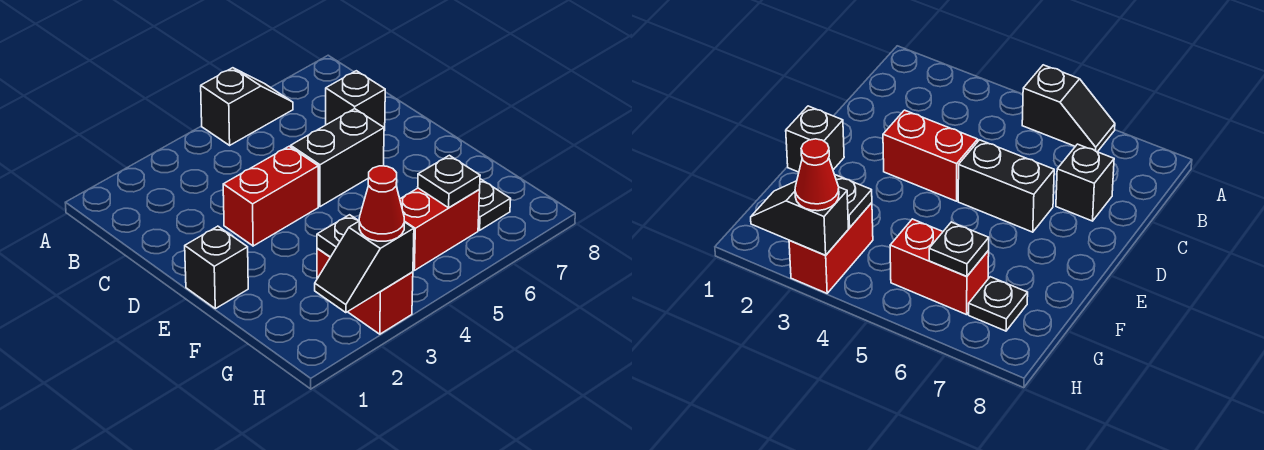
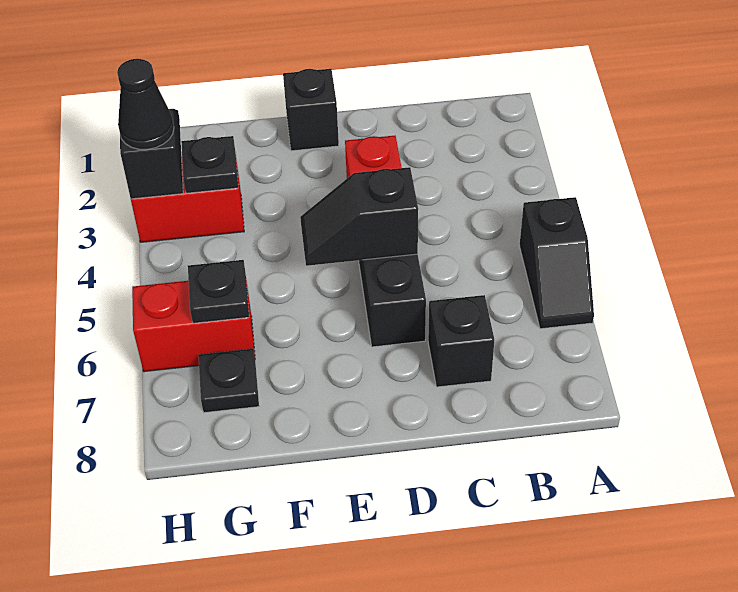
none -> black slope D5:E5 level 2 top D
red brick G5:G6 level 1 -> red brick G6:H6 level 1
red cone H3 level 3 -> black cone H3 level 3

